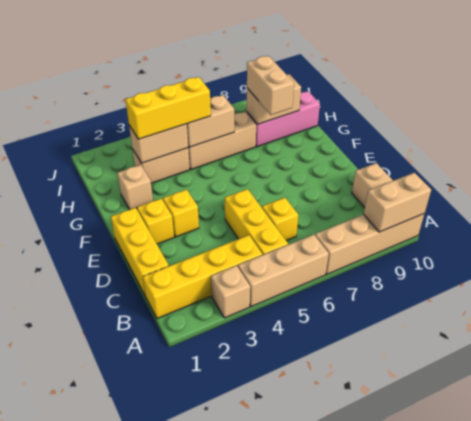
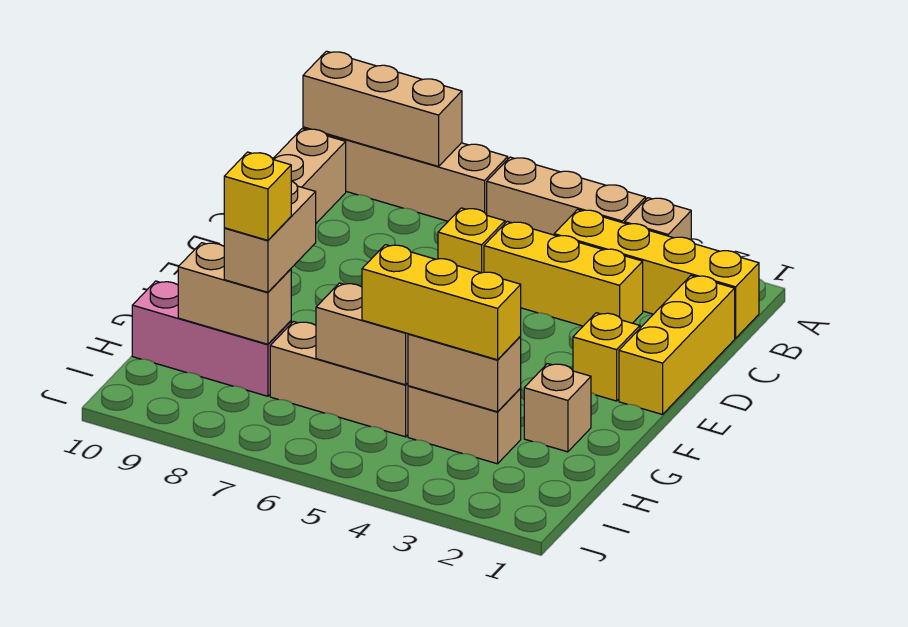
tan brick A9:A10 level 2 -> tan brick A8:A10 level 2
yellow brick B5:D5 level 1 -> yellow brick C3:C5 level 1
yellow brick E3 level 1 -> yellow brick H8 level 4

